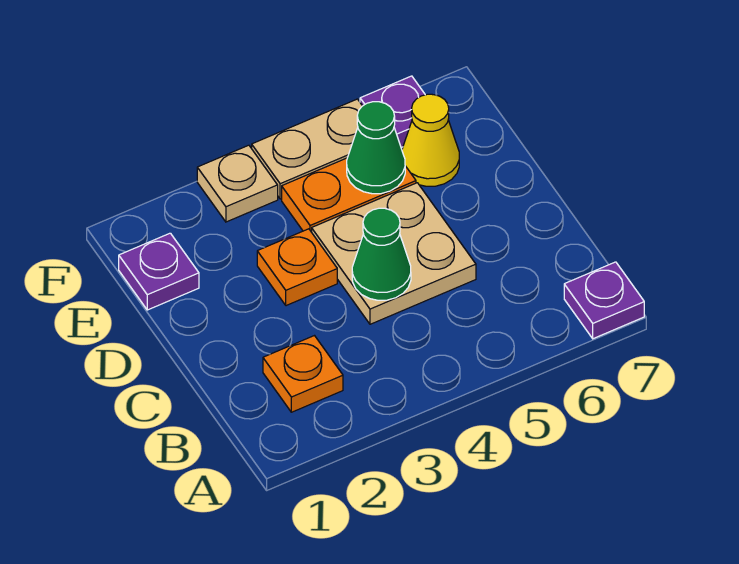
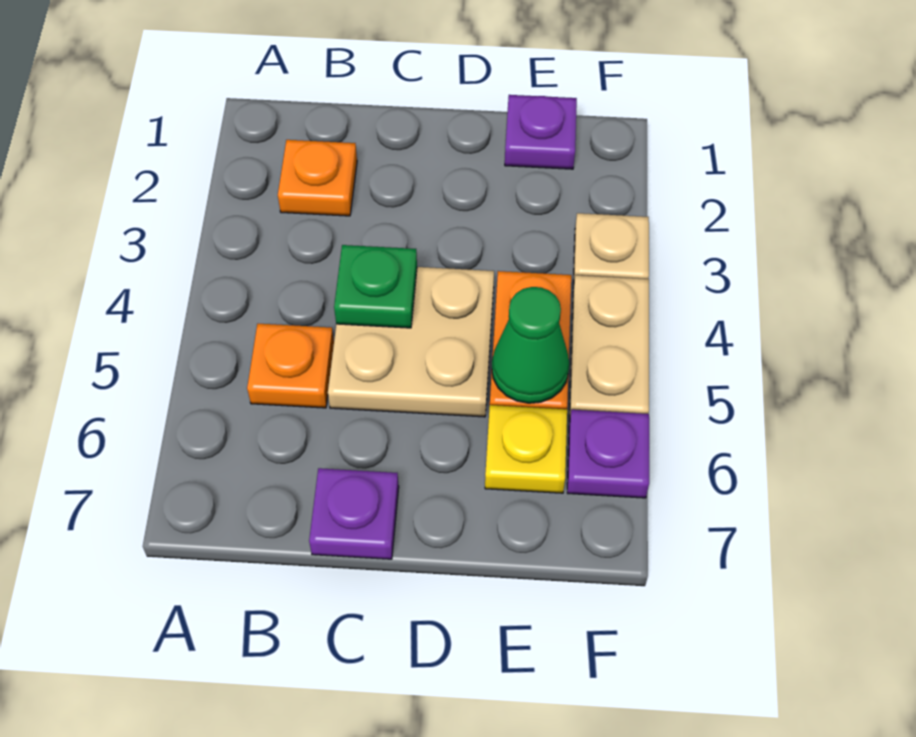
purple plate A7 level 1 -> purple plate C7 level 1
green cone C4 level 2 -> green plate C4 level 2
orange plate D3 level 1 -> orange plate B5 level 1
yellow cone E6 level 1 -> yellow plate E6 level 1

